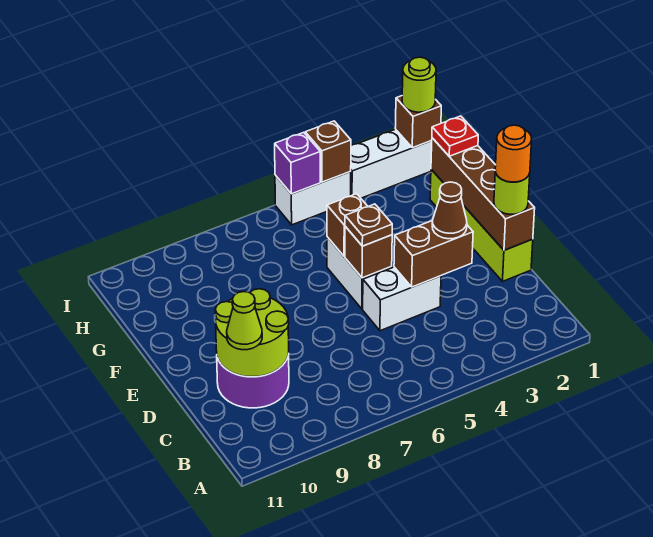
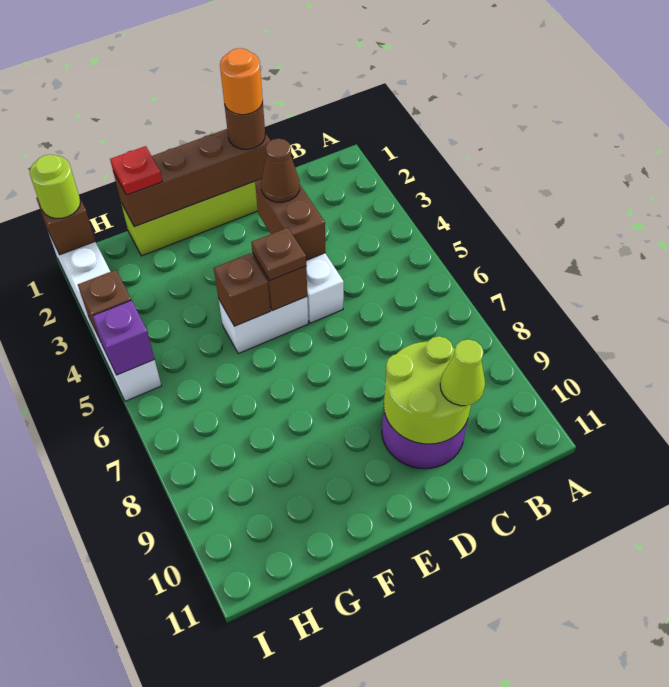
lime round brick D1 level 3 -> brown round brick D1 level 3

